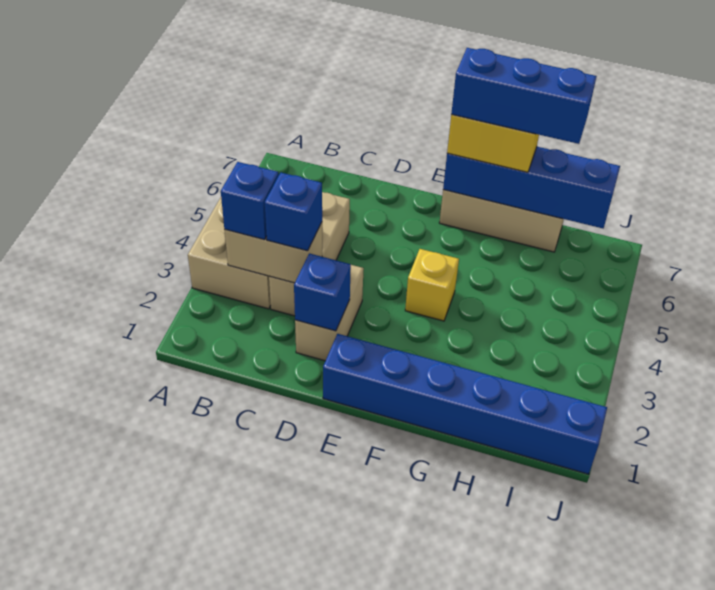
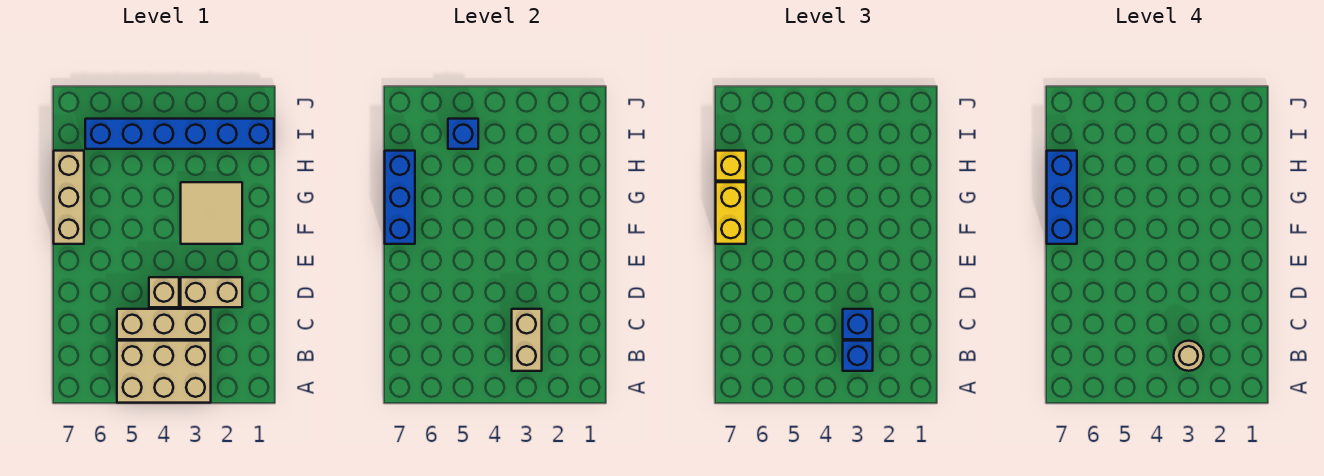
none -> tan round brick B3 level 4
blue brick D2 level 2 -> blue brick I5 level 2
none -> tan brick D4 level 1
blue brick E1:J1 level 1 -> blue brick I1:I6 level 1
none -> tan tile F2:G3 level 1
yellow brick F4 level 1 -> yellow brick H7 level 3
blue brick F7:I7 level 2 -> blue brick F7:H7 level 2

